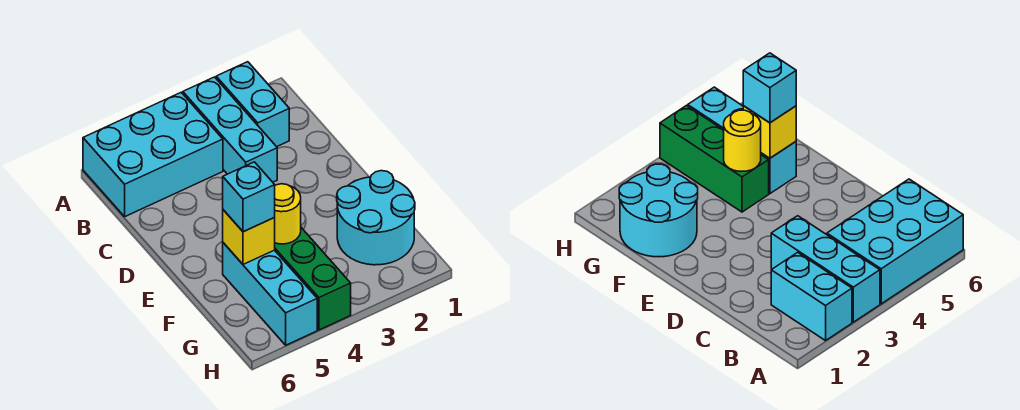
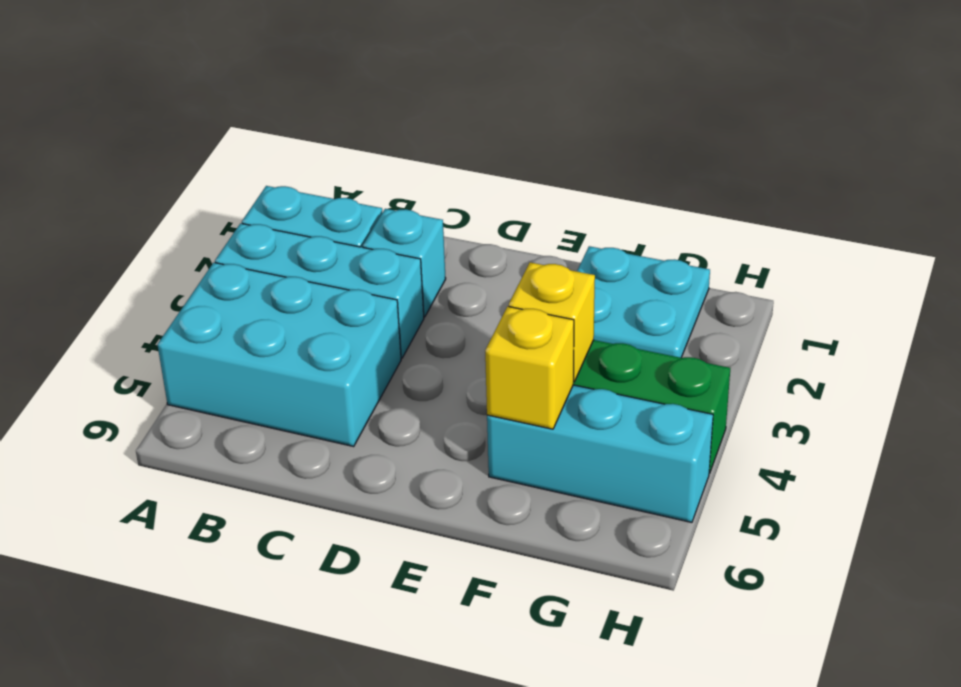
cyan brick A4:B6 level 1 -> cyan brick A4:C5 level 1
cyan round brick F1:G2 level 1 -> cyan plate F1:G2 level 1
yellow round brick F4 level 2 -> yellow brick F4 level 2
cyan brick F5 level 3 -> cyan brick C2 level 1

